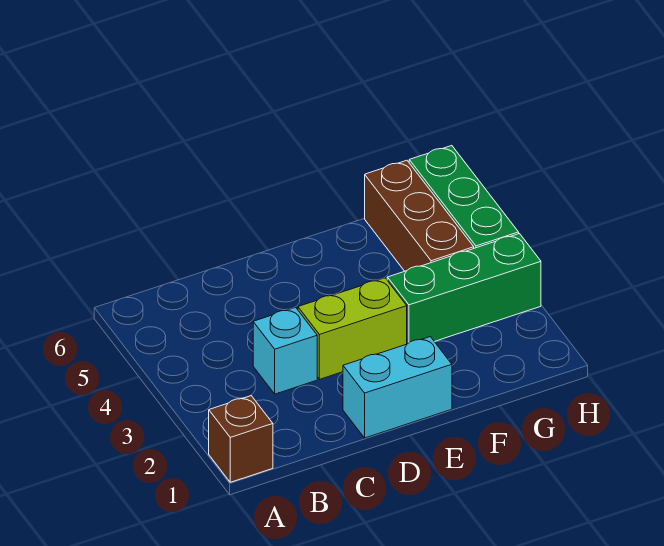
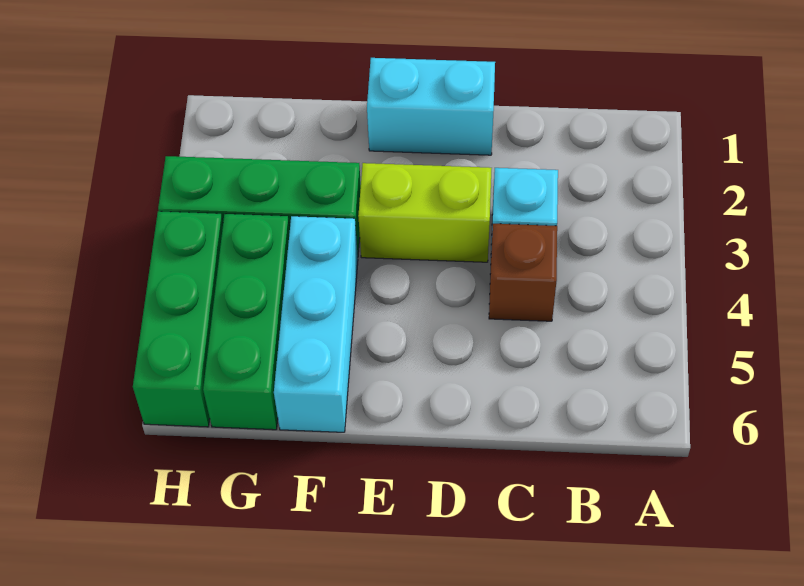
brown brick A1 level 1 -> brown brick C4 level 1
none -> cyan brick F4:F6 level 1
brown brick G4:G6 level 1 -> green brick G4:G6 level 1

